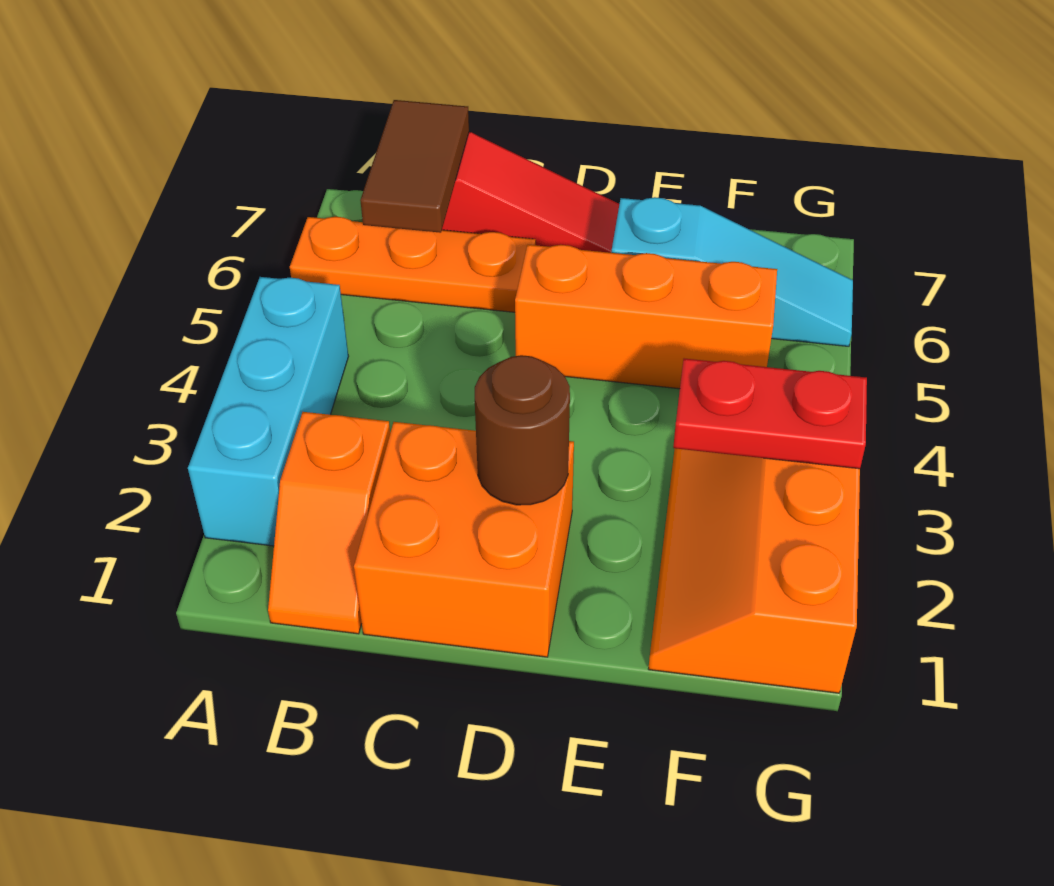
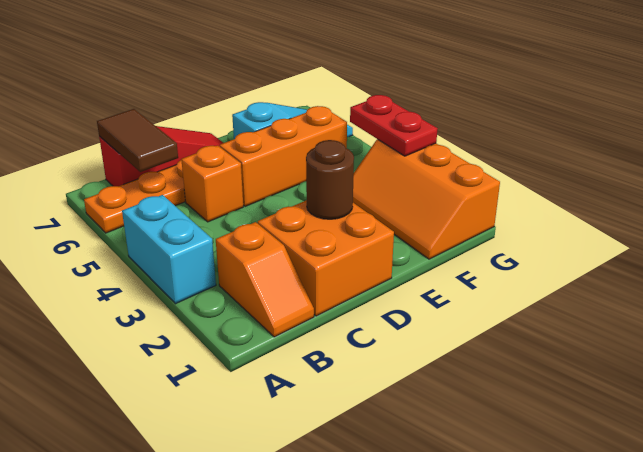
cyan brick A2:A4 level 1 -> cyan brick A3:A4 level 1
none -> orange brick C5 level 1
red plate F3:G3 level 2 -> red plate G3:G4 level 2

